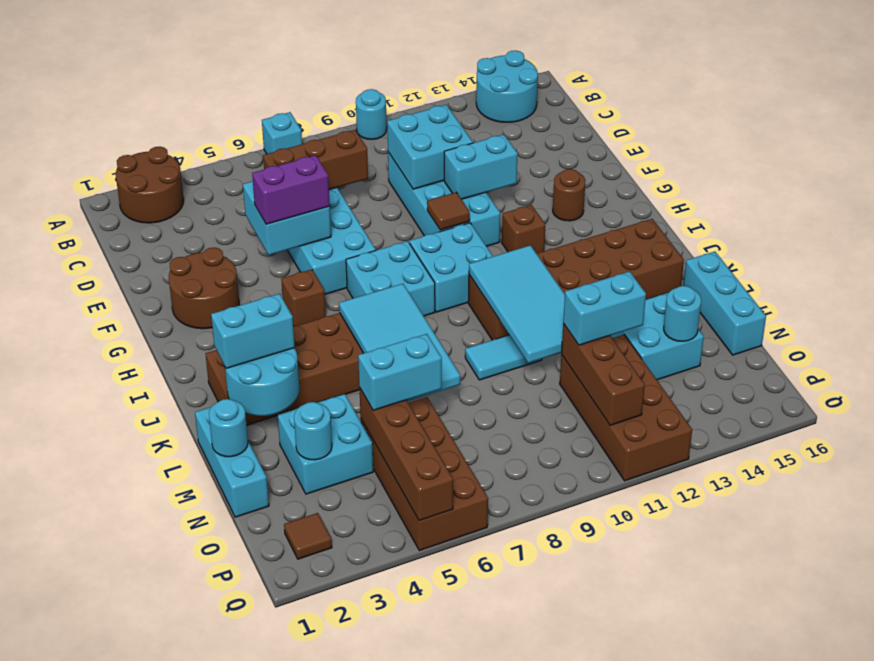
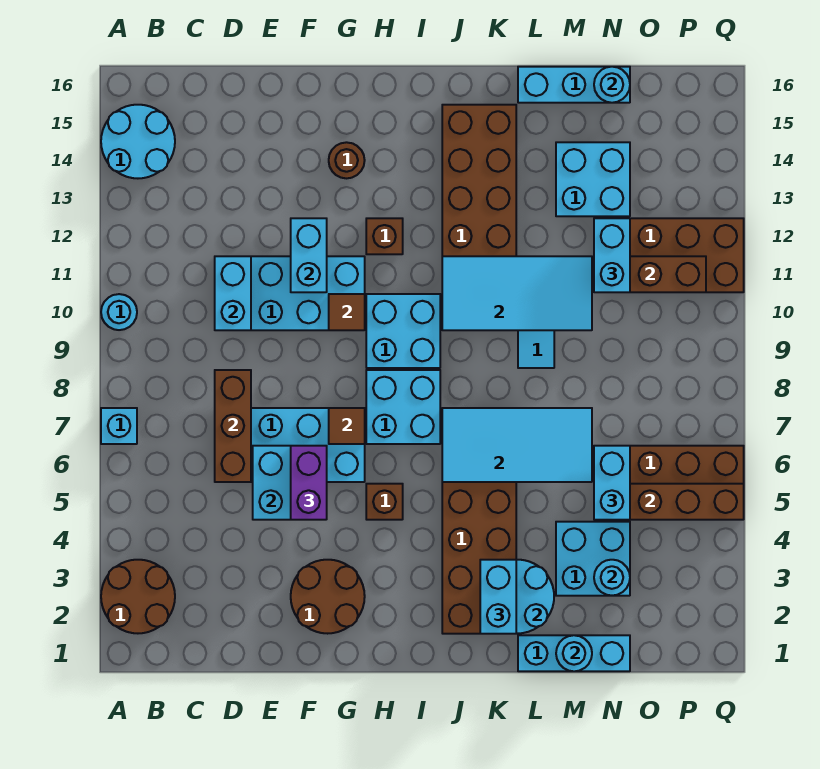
cyan brick D10:E11 level 2 -> cyan brick D10:D11 level 2
cyan round brick N14 level 2 -> cyan round brick N16 level 2
brown tile P2 level 1 -> brown tile G7 level 2

